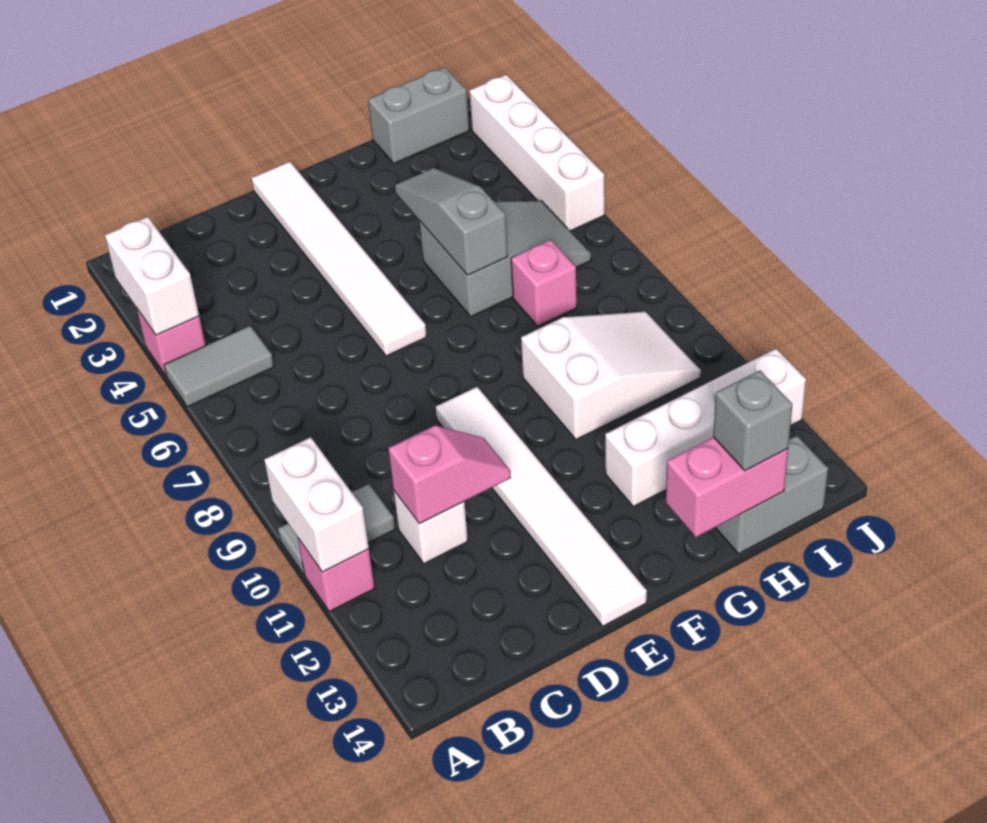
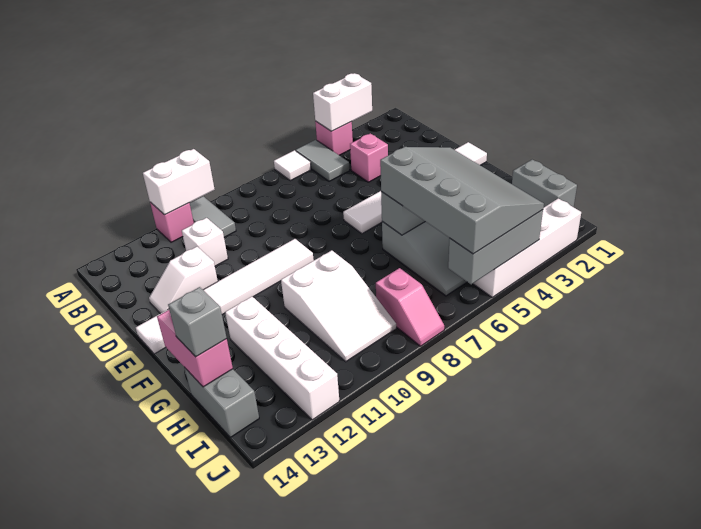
none -> white tile A6 level 1
pink slope C11:D11 level 2 top C -> pink slope I8:J8 level 1 top I
none -> white slope D12:D13 level 1 top 12
none -> grey slope G4:J6 level 3 top 6
pink brick H7 level 1 -> pink brick C4 level 1
none -> grey brick J4:J6 level 2

